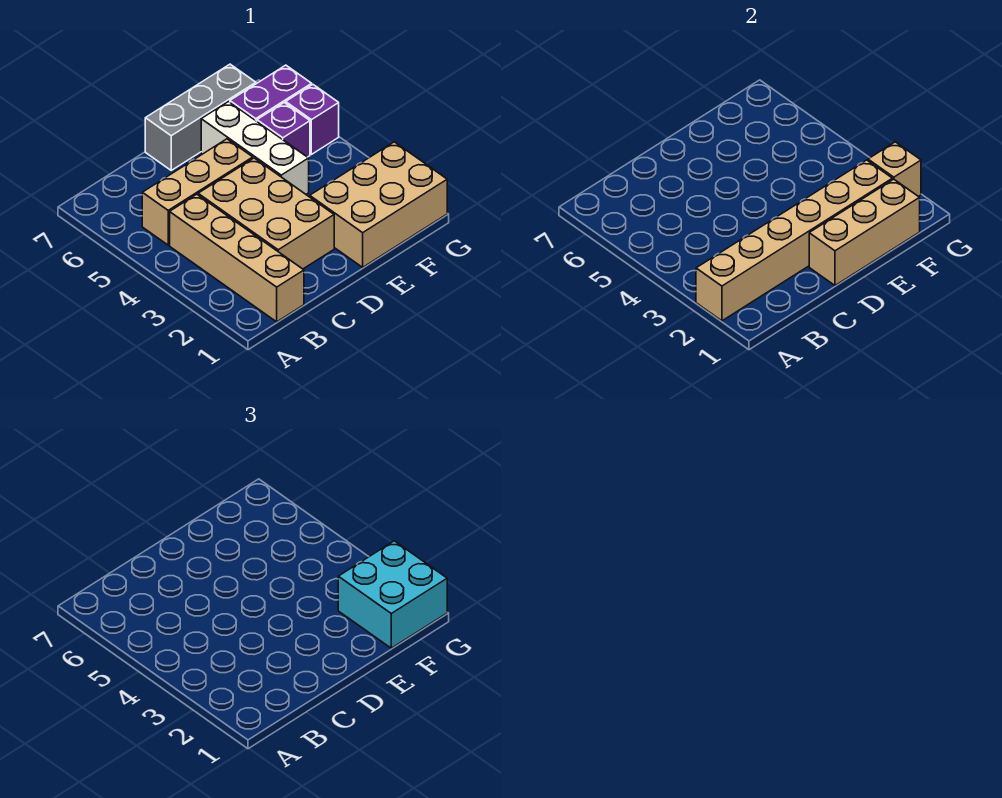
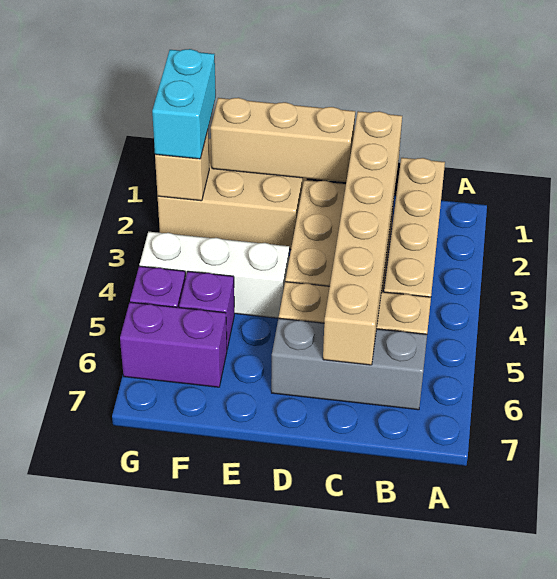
tan brick A2:F2 level 2 -> tan brick C1:C6 level 2
grey brick D7:F7 level 1 -> grey brick B6:D6 level 1
white brick E4:E6 level 1 -> white brick E4:G4 level 1
cyan brick F1:G2 level 3 -> cyan brick G1:G2 level 3

